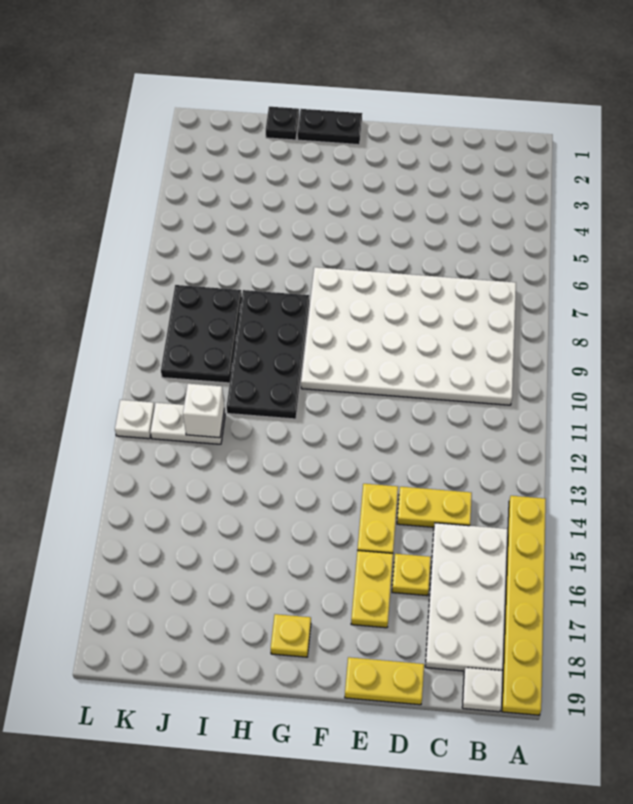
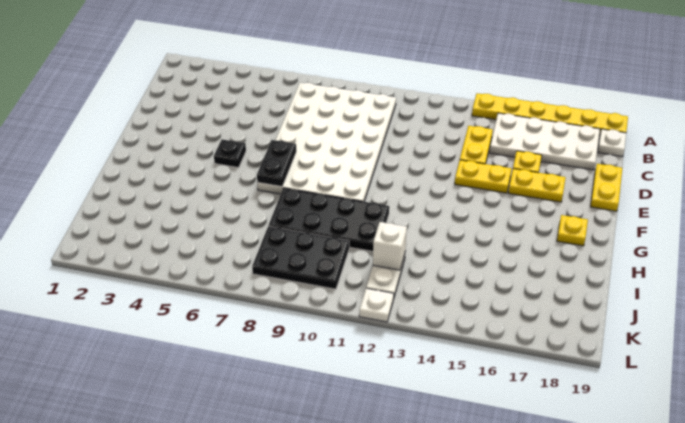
black plate G1:H1 level 1 -> black plate F7:G7 level 2
black plate I1 level 1 -> black plate F5 level 1

